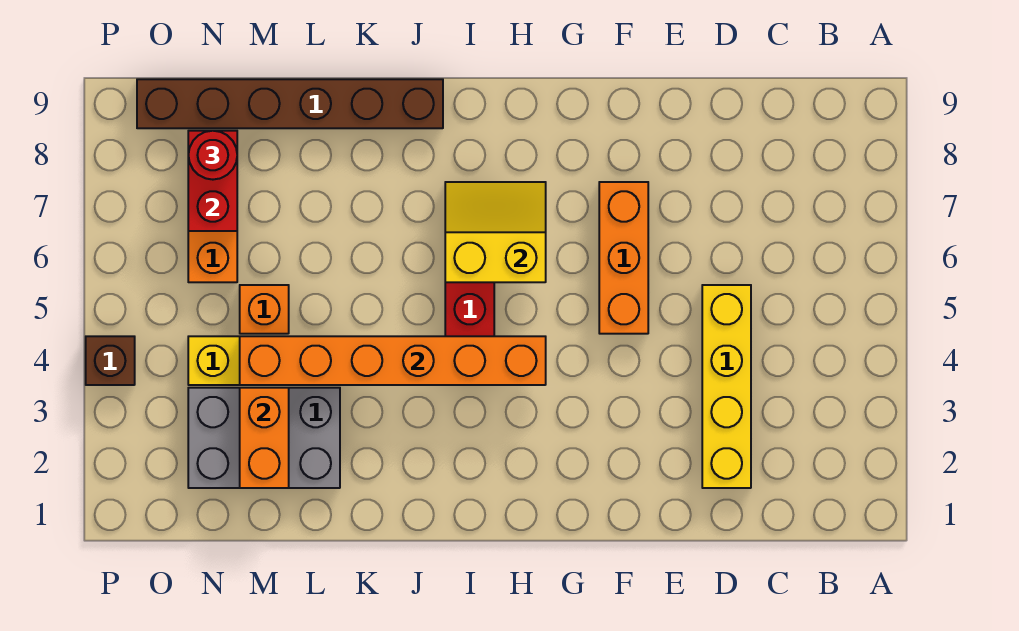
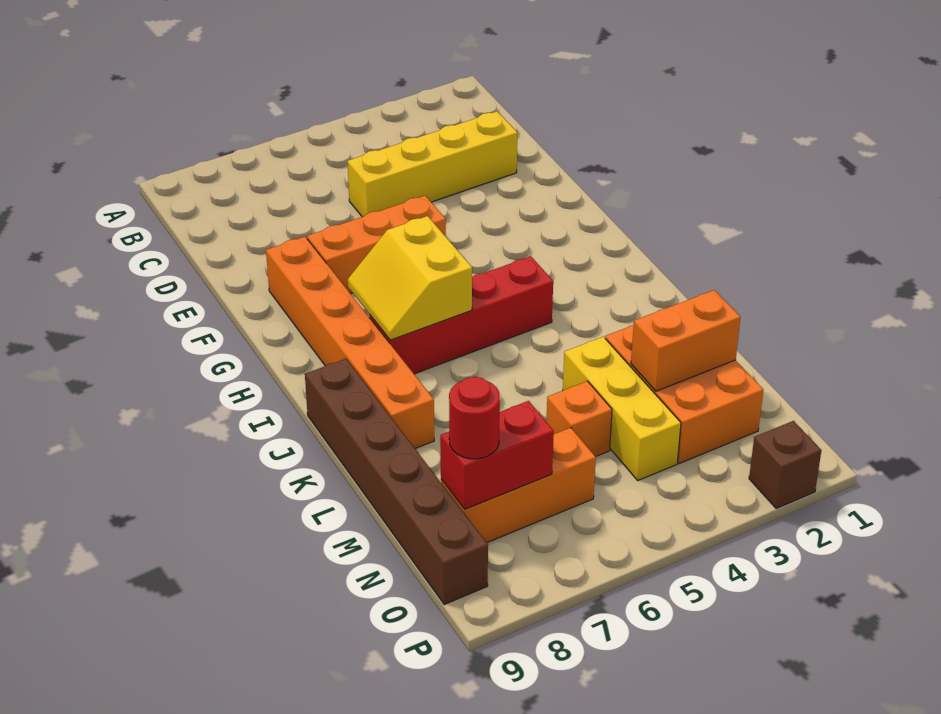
orange brick H4:M4 level 2 -> orange brick F8:K8 level 1
grey brick L2:N3 level 1 -> orange brick L2:N3 level 1
brown brick P4 level 1 -> brown brick P2 level 1

